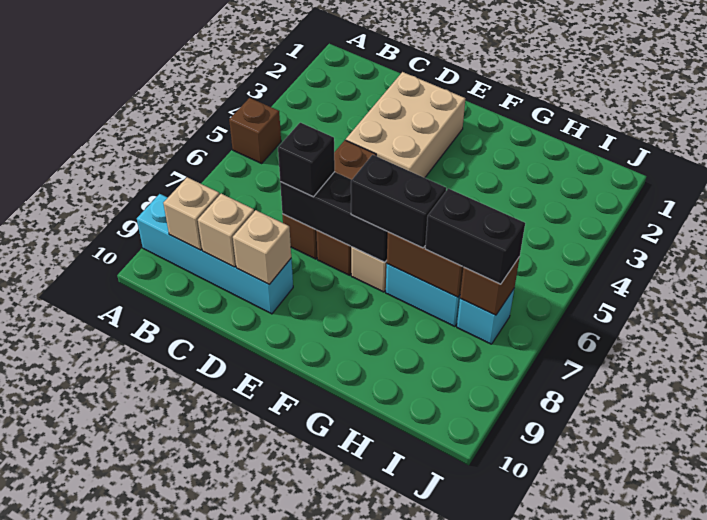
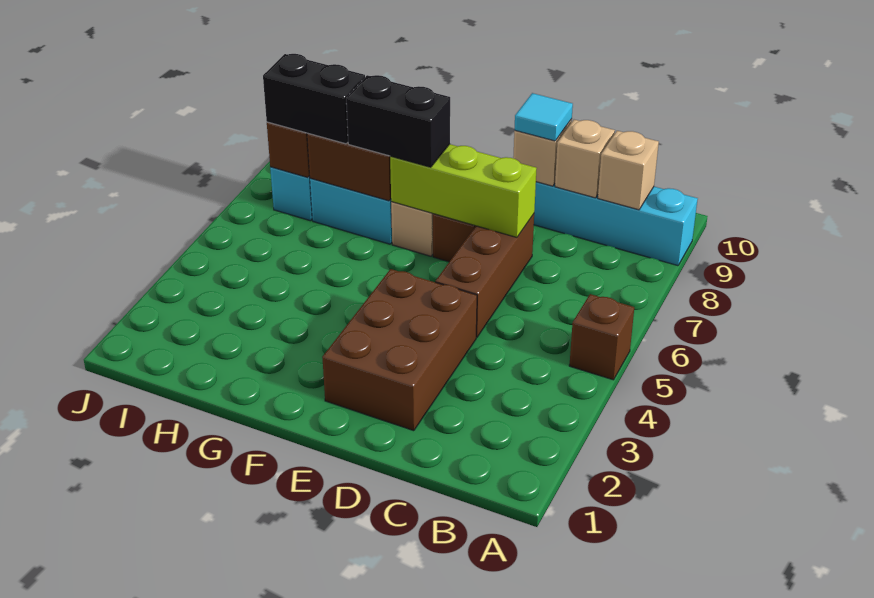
tan brick D2:E4 level 1 -> brown brick D2:E4 level 1
black brick D7:F7 level 2 -> lime brick D7:F7 level 2
black brick D7 level 3 -> none
none -> cyan tile D9 level 3

